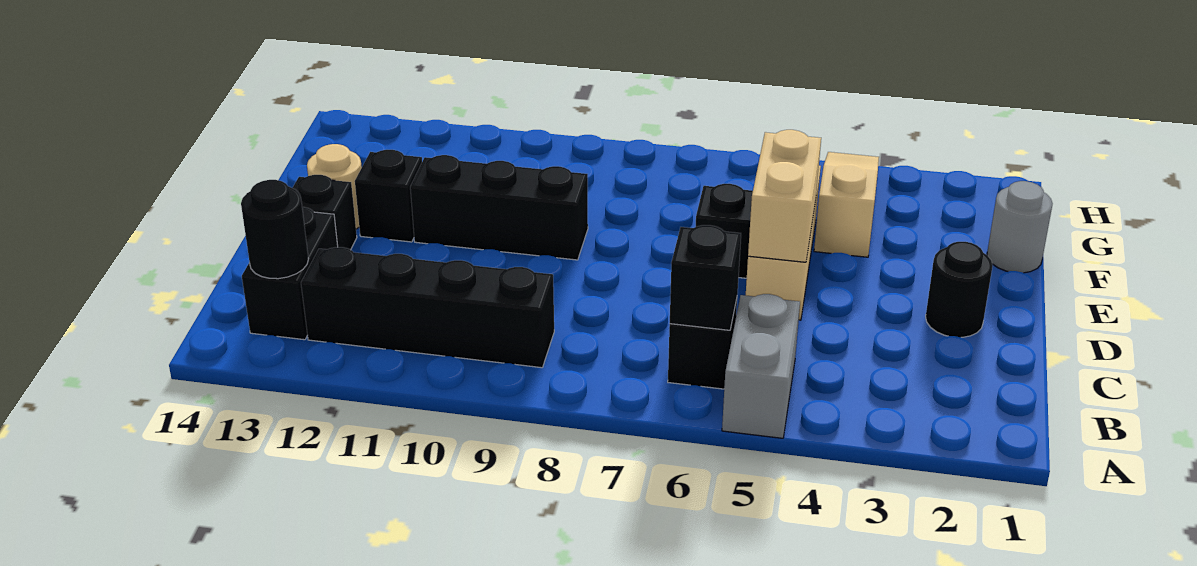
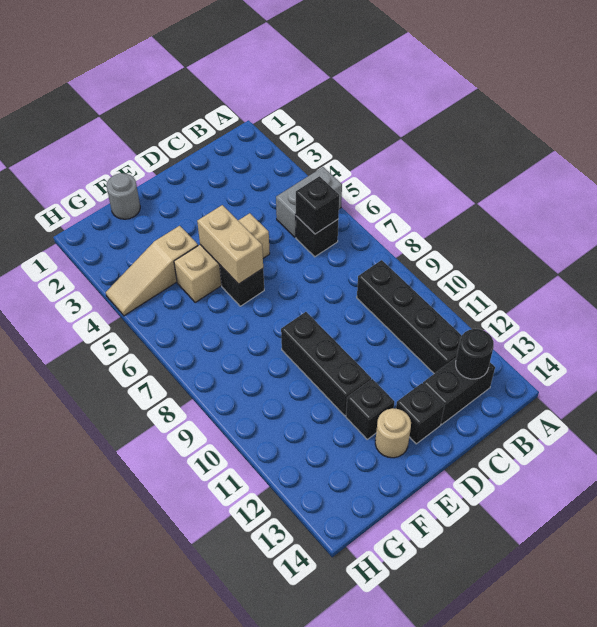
black round brick D2 level 1 -> none
tan brick D5:E5 level 2 -> tan brick E5:E6 level 2

